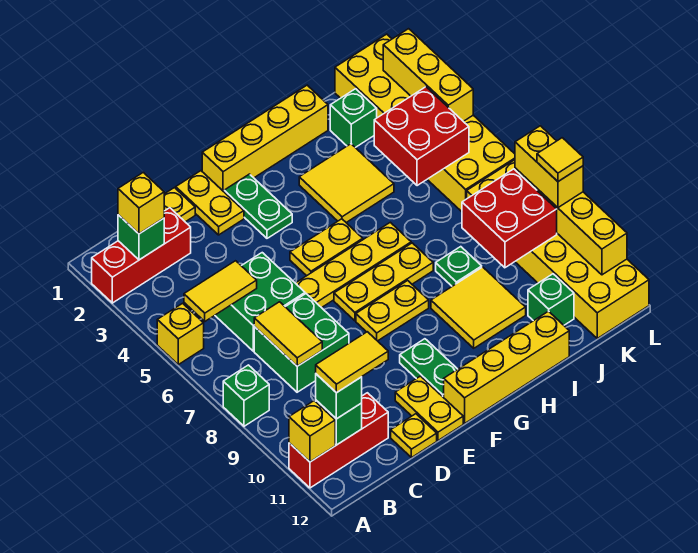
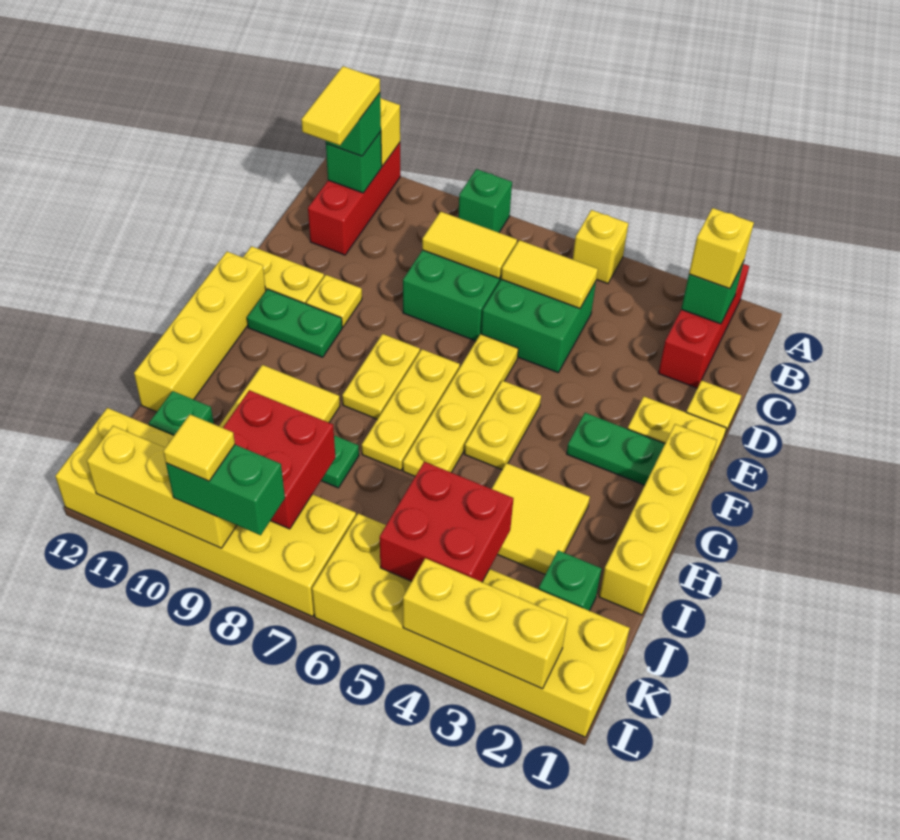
yellow tile B5:C5 level 2 -> yellow tile C5:C6 level 2
yellow plate D12 level 1 -> yellow plate E10 level 1
yellow brick L8:L9 level 3 -> green brick L8:L9 level 3

